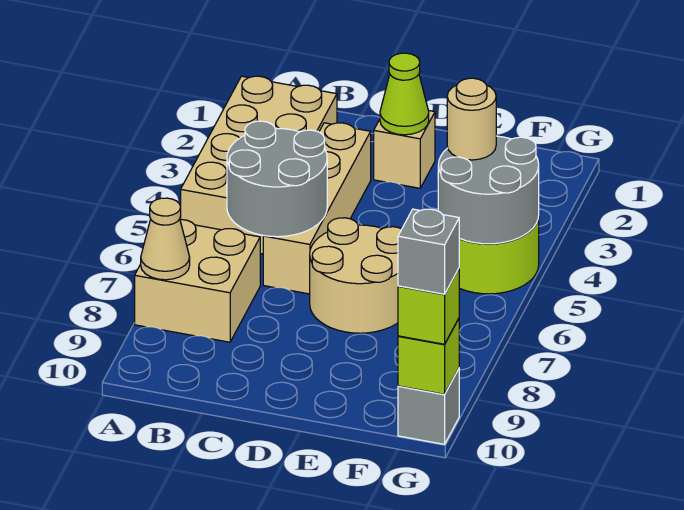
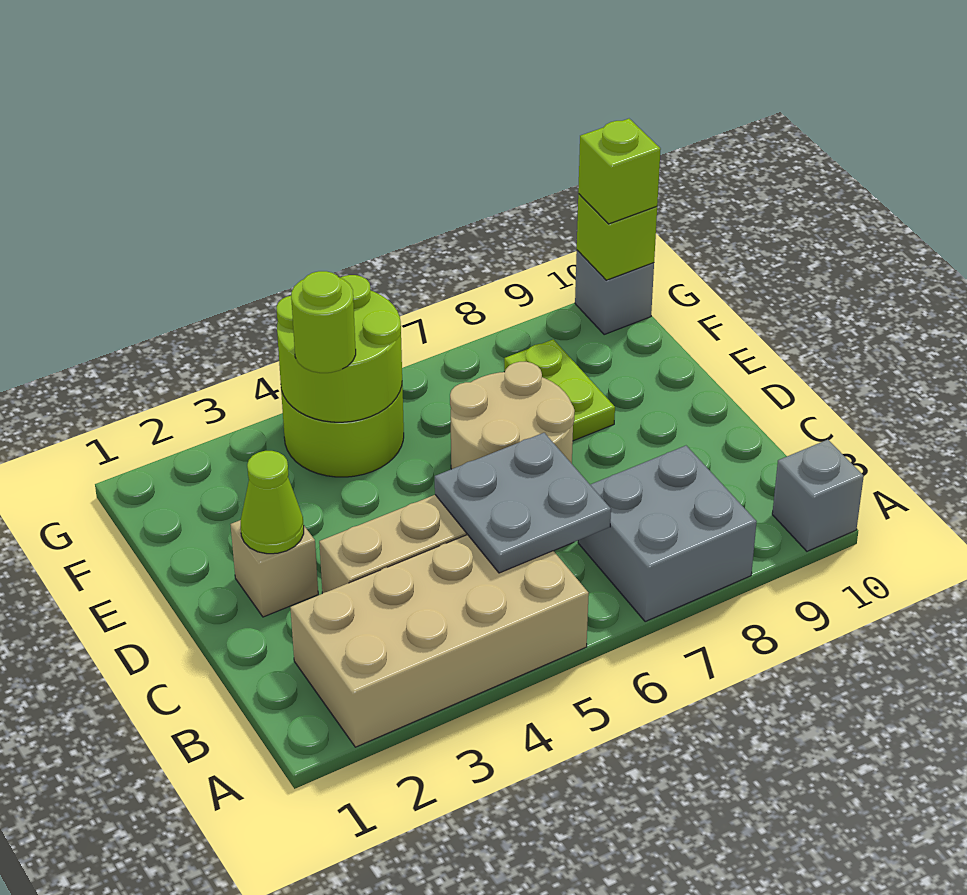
tan brick A7:B8 level 1 -> grey brick A7:B8 level 1
tan cone A8 level 2 -> none
grey round brick B5:C6 level 2 -> grey plate B5:C6 level 2
none -> lime plate E8:F8 level 1
grey round brick F4:G5 level 2 -> lime round brick F4:G5 level 2
tan round brick F4 level 3 -> lime round brick F4 level 3
grey brick G10 level 4 -> grey brick A10 level 1

